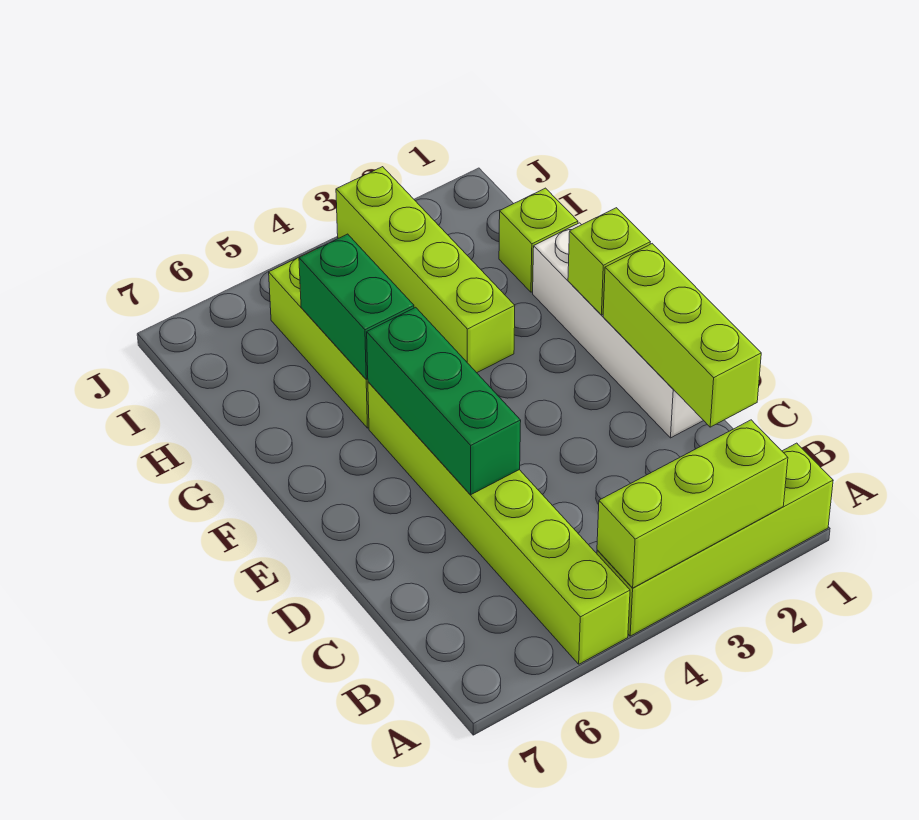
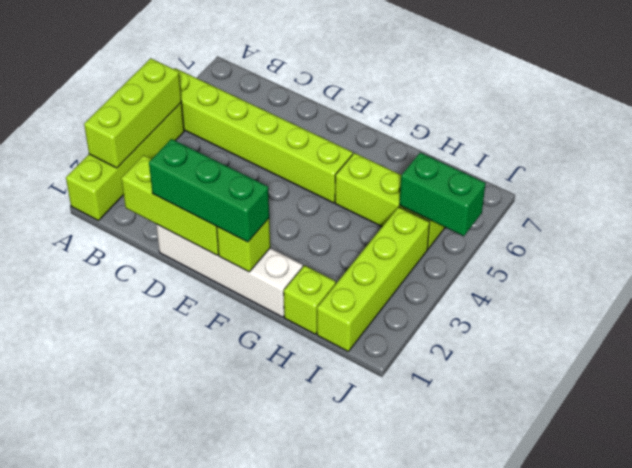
green brick D5:F5 level 2 -> green brick D1:F1 level 3
lime brick G3:J3 level 1 -> lime brick I1:I4 level 1
green brick G5:H5 level 2 -> green brick I5:J5 level 2

